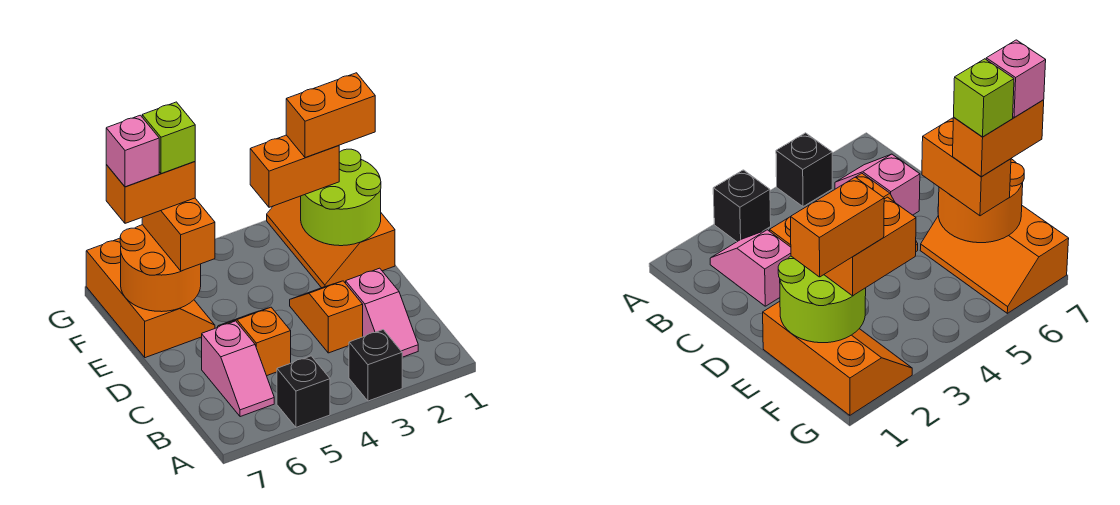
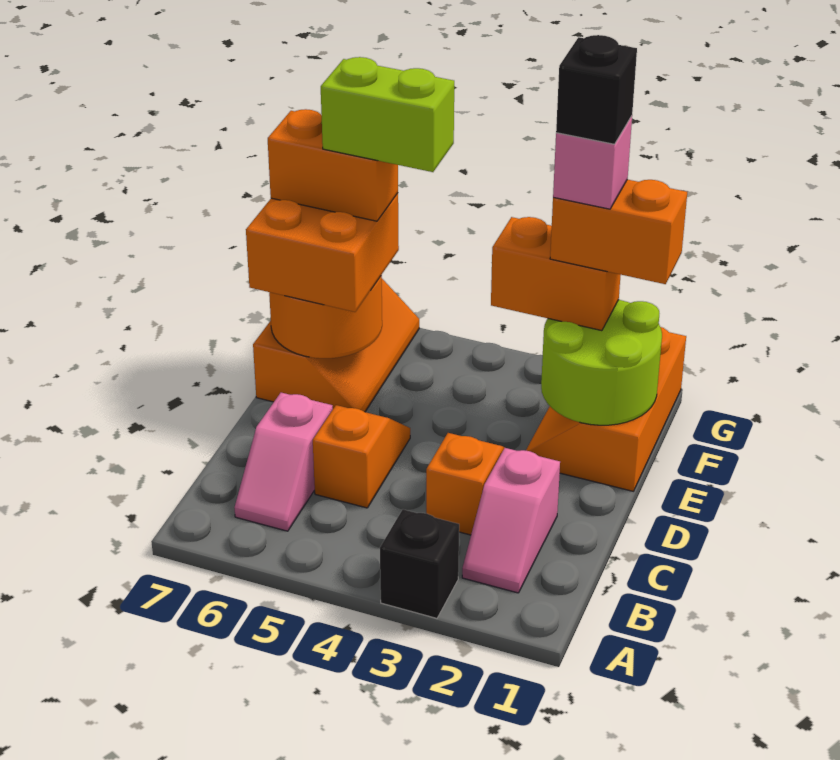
black brick A5 level 1 -> black brick F2 level 6
orange brick E6:F6 level 3 -> orange brick E6:F7 level 3
lime brick F6 level 5 -> lime brick F5:F6 level 5
pink brick F7 level 5 -> pink brick F2 level 5

